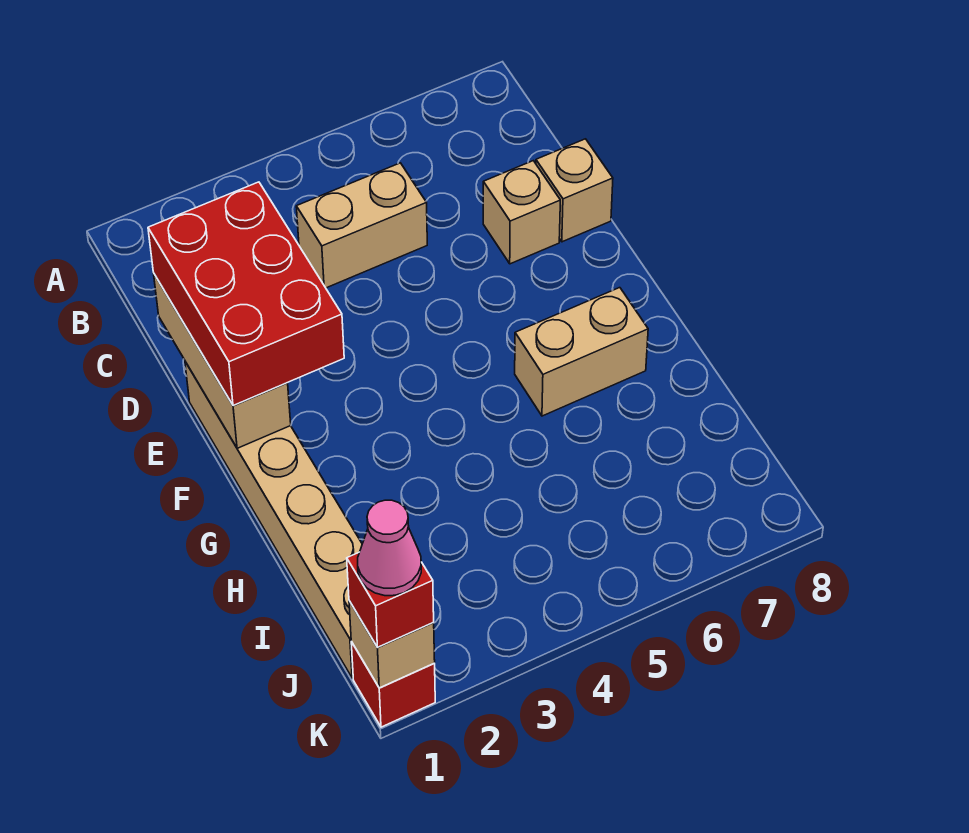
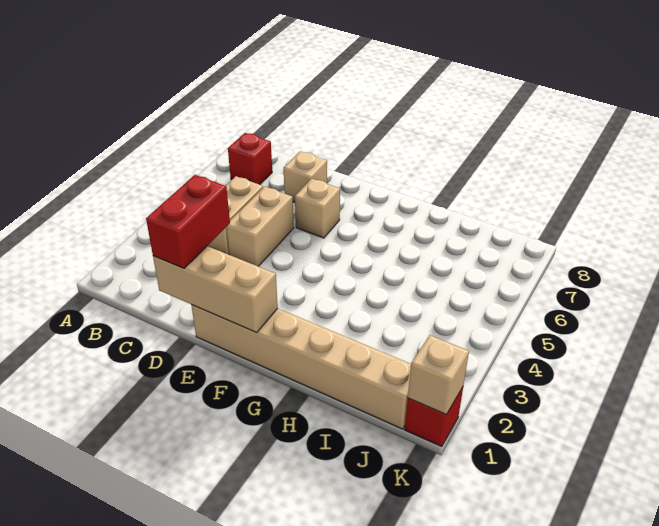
red brick D1:F2 level 3 -> red brick D1:D2 level 3
tan brick D8 level 1 -> tan brick E6 level 1
tan brick G6:G7 level 1 -> tan brick D4:D5 level 1
red brick K1 level 3 -> red brick B7 level 1
pink cone K1 level 4 -> none

